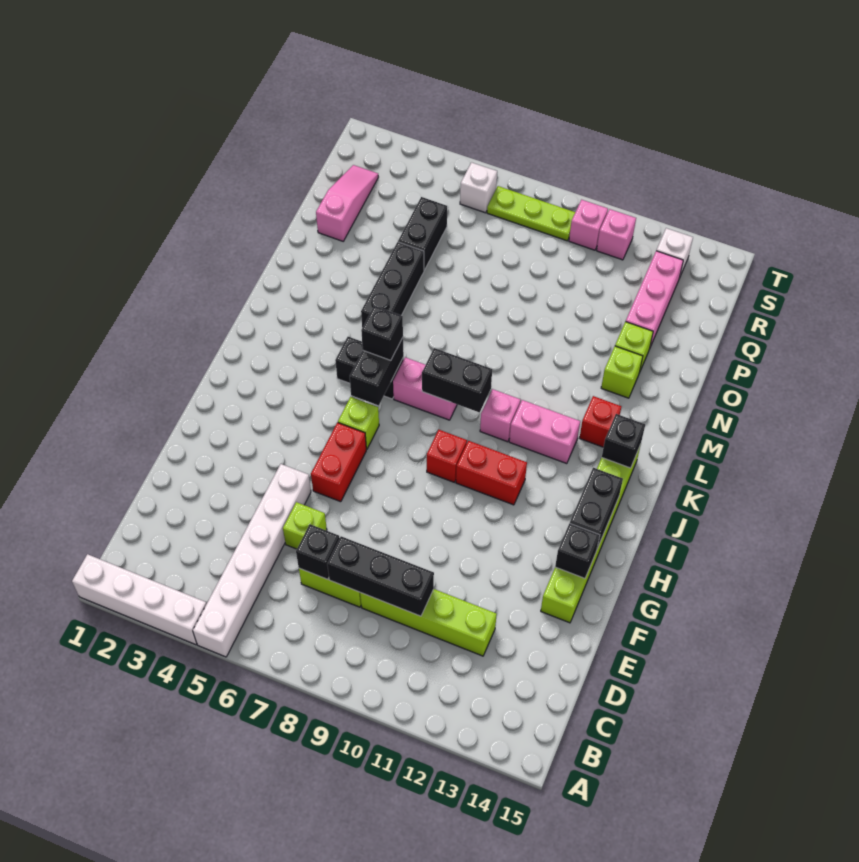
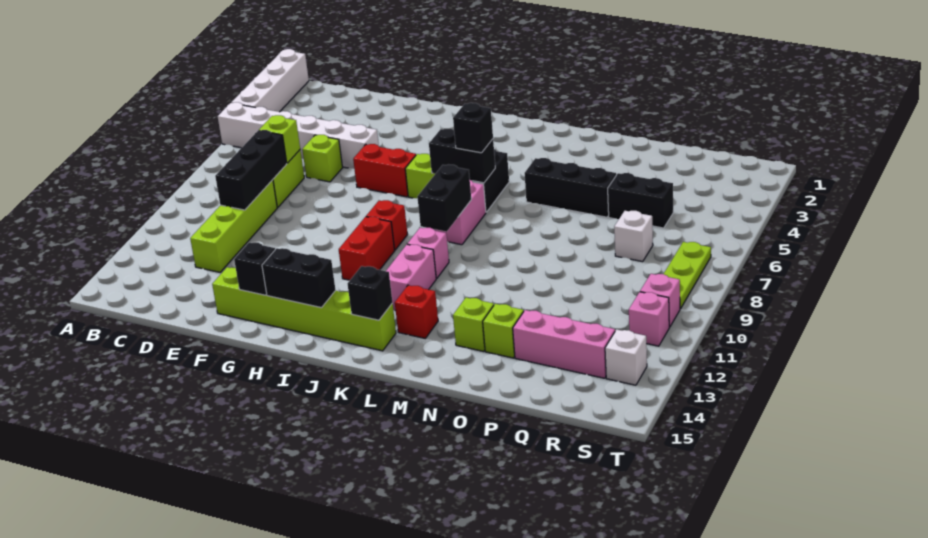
black brick D7 level 2 -> lime brick D7 level 2
pink slope P2:R2 level 1 top P -> none
white brick S6 level 1 -> white brick Q7 level 1

